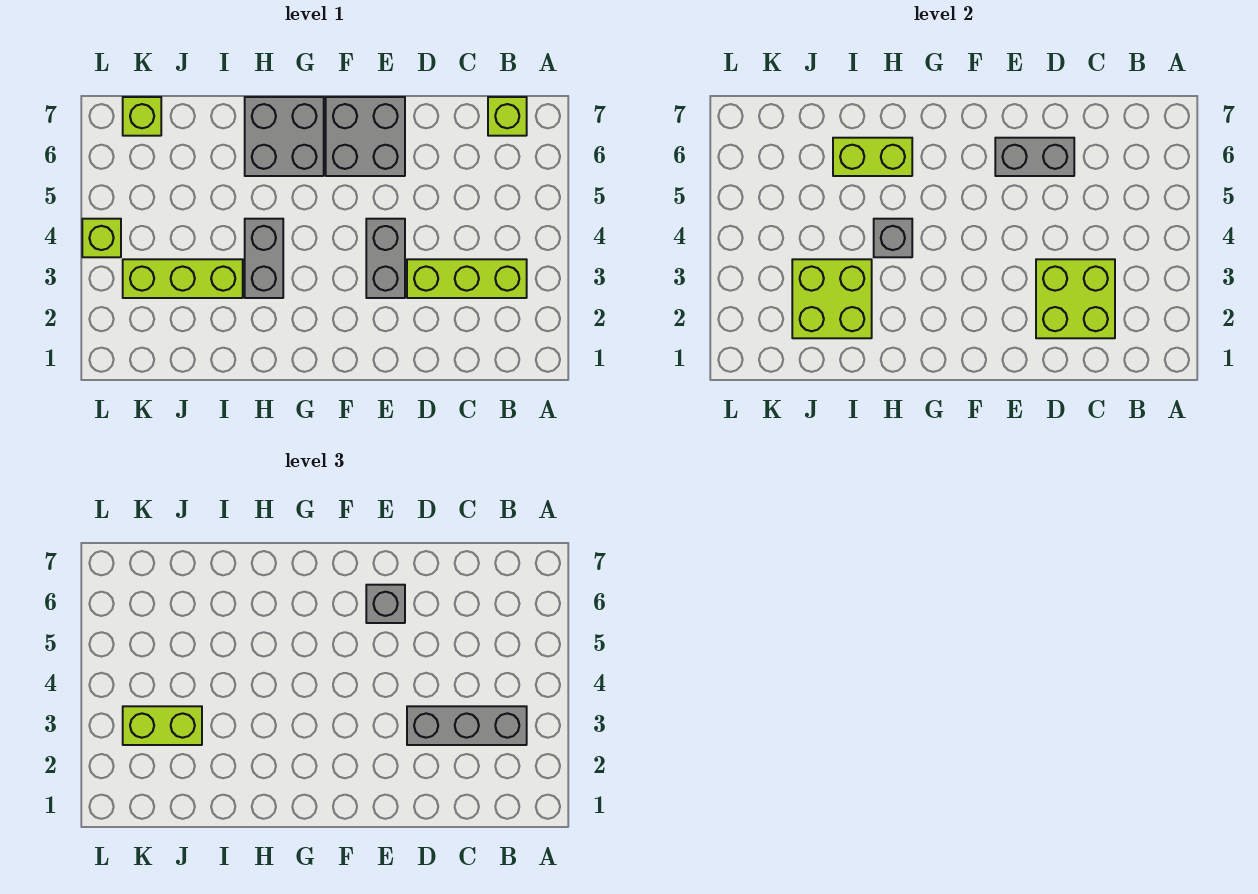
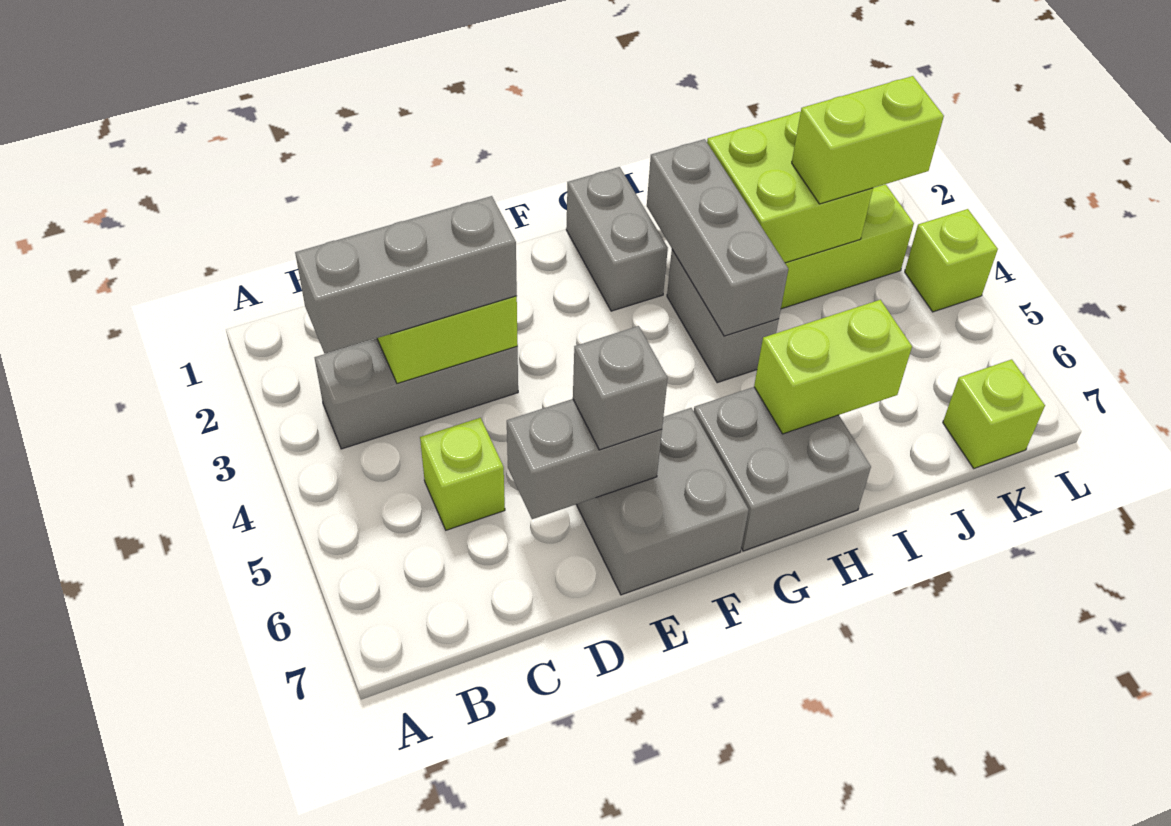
lime brick B3:D3 level 1 -> grey brick B3:D3 level 1
lime brick B7 level 1 -> lime brick C5 level 1
grey brick E3:E4 level 1 -> grey brick G1:G2 level 1
grey brick H4 level 2 -> grey brick H2:H4 level 2

